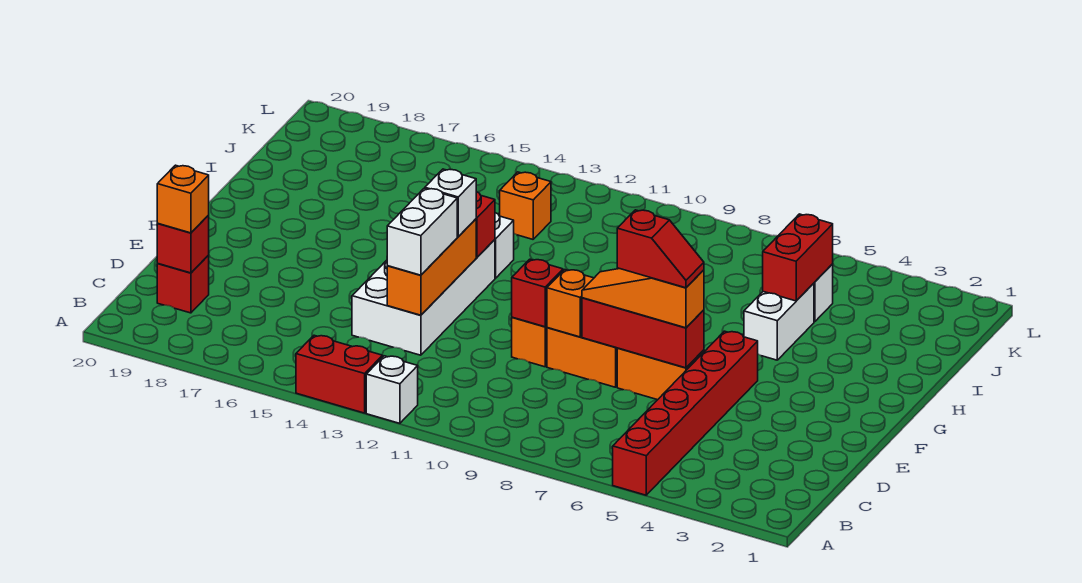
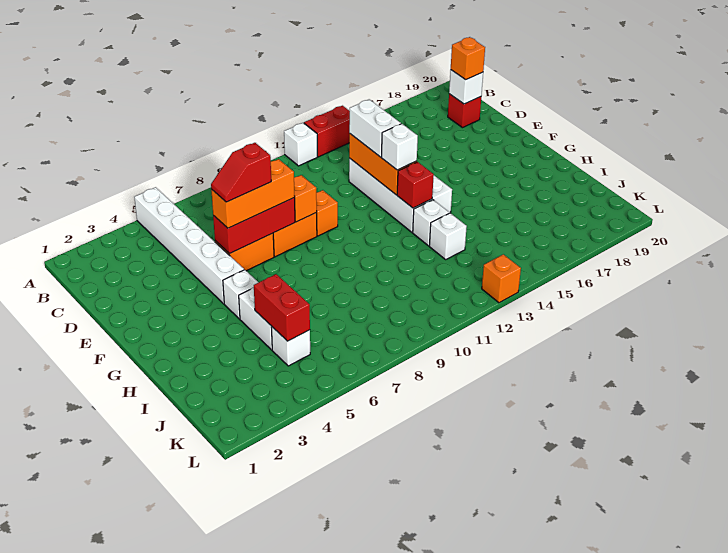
red brick A5:F5 level 1 -> white brick A5:F5 level 1
red brick C19 level 2 -> white brick C19 level 2
orange slope E6:E8 level 3 top 6 -> orange brick E6:E8 level 3
red brick E10 level 2 -> none
none -> white brick G5 level 1
none -> white brick I13 level 1
orange brick J13 level 1 -> orange brick L13 level 1

